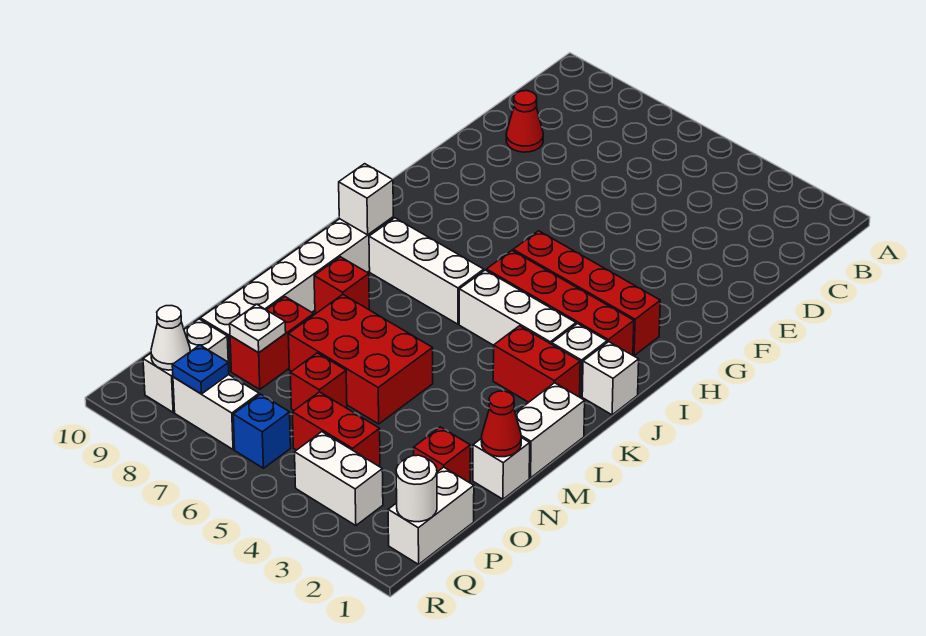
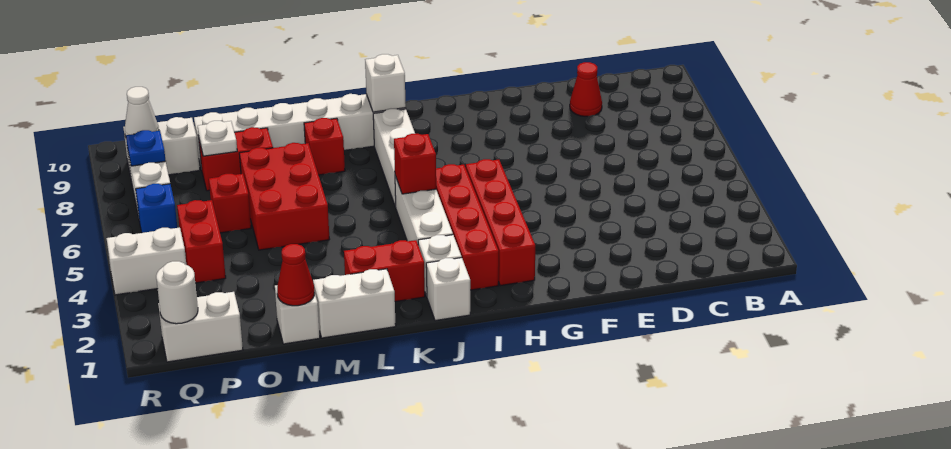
red brick K2:K3 level 1 -> red brick K2:L2 level 1
red brick O2 level 1 -> red brick J5 level 2
white brick Q3:Q4 level 1 -> white brick Q4:R4 level 1

